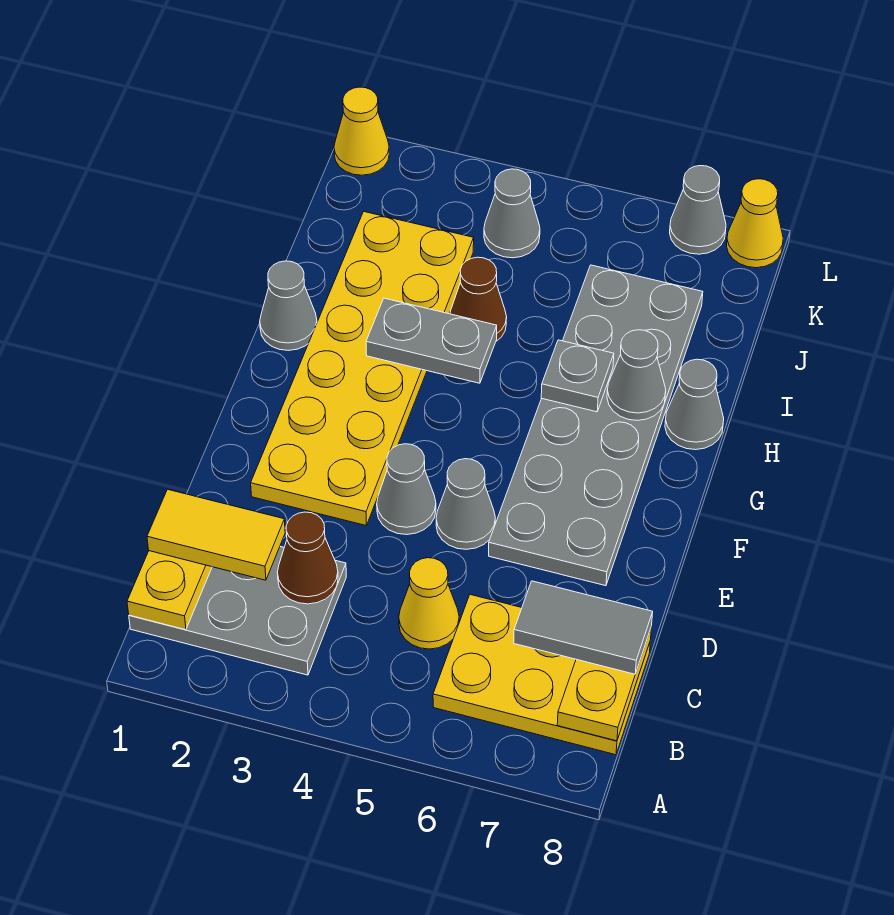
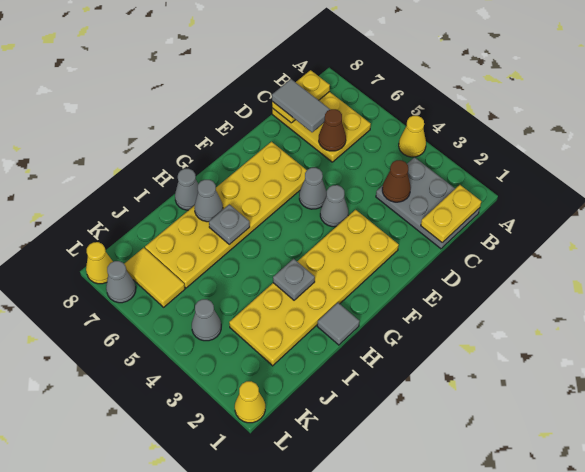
yellow tile C1:C2 level 3 -> yellow tile K6:K7 level 1
yellow cone C5 level 1 -> yellow cone A4 level 1
grey plate E6:J7 level 1 -> yellow plate E6:J7 level 1
grey cone H1 level 1 -> grey tile H1 level 1
grey plate H3:H4 level 2 -> grey plate H3 level 2
brown cone I4 level 1 -> brown cone C6 level 2

